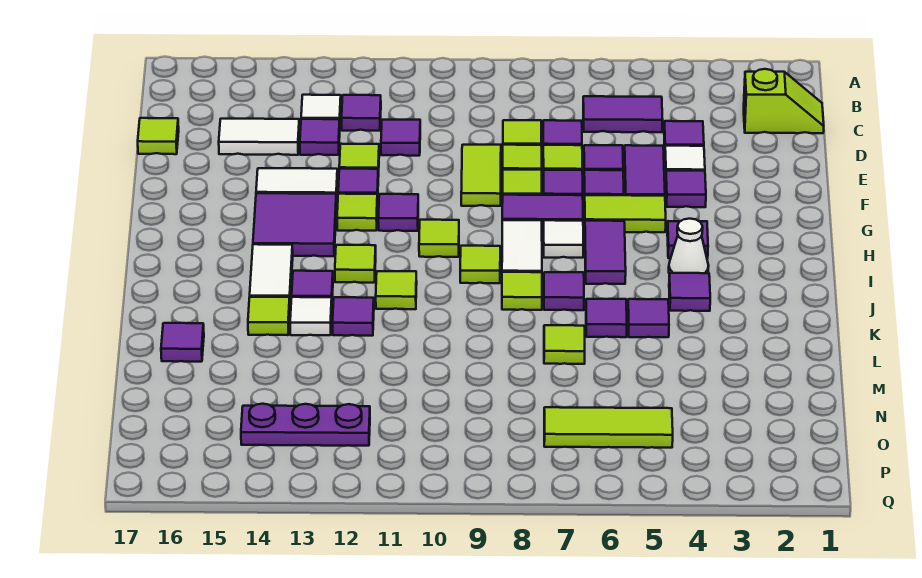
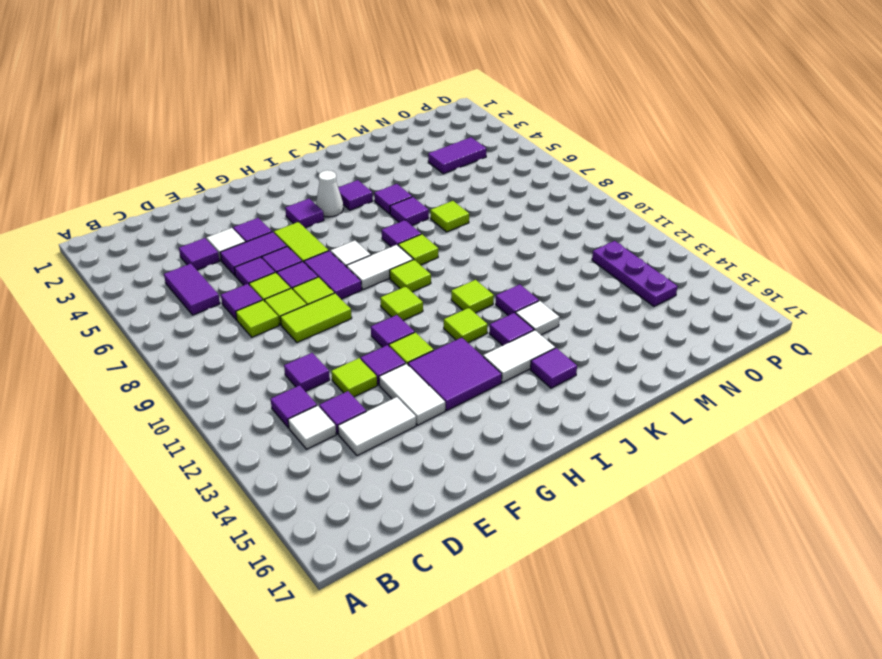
lime slope C1:C2 level 1 top 2 -> none
white tile D14:D15 level 1 -> white tile D14:E14 level 1
lime tile D17 level 1 -> none
purple tile H6:I6 level 1 -> purple tile N4:O4 level 1
lime tile K14 level 1 -> none
purple tile L16 level 1 -> purple tile J15 level 1
lime tile O5:O7 level 1 -> none

